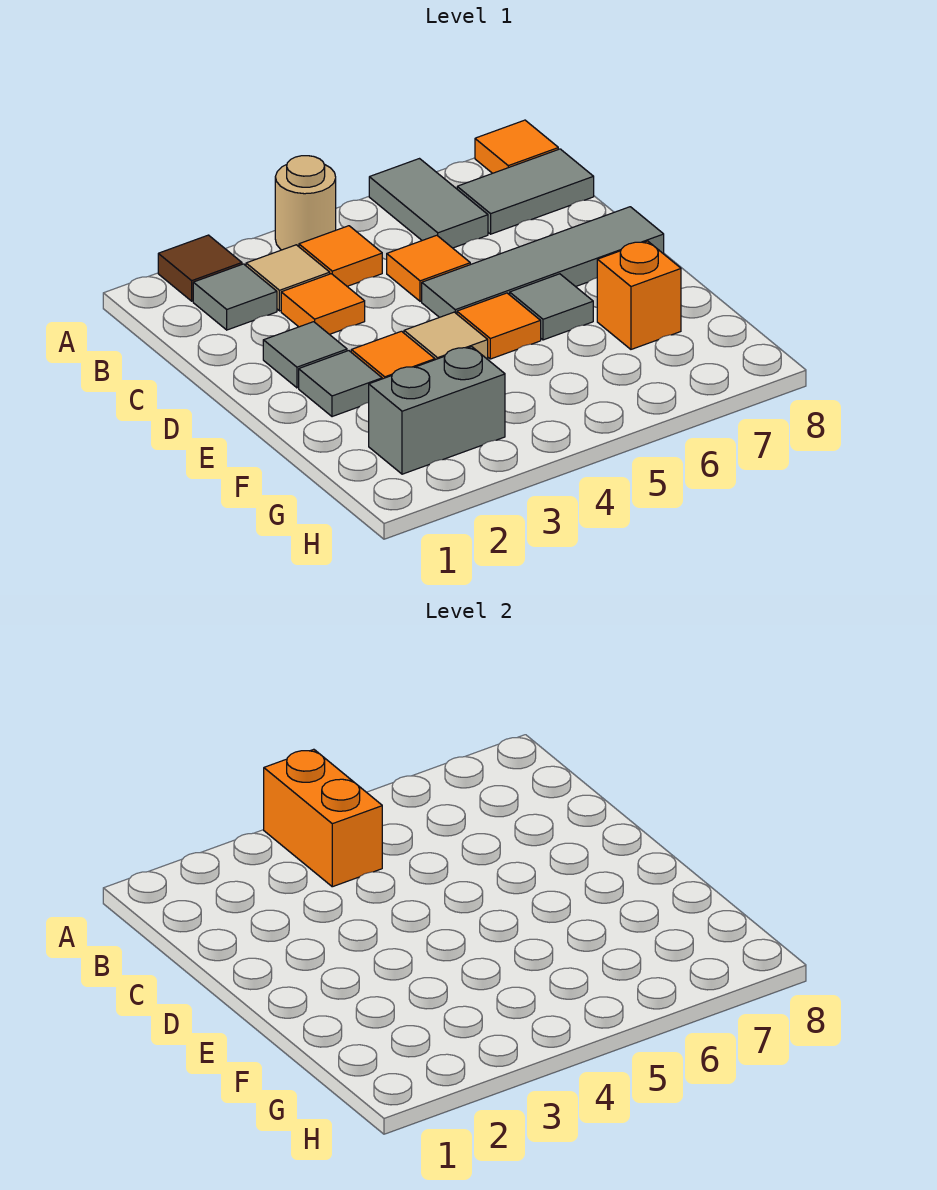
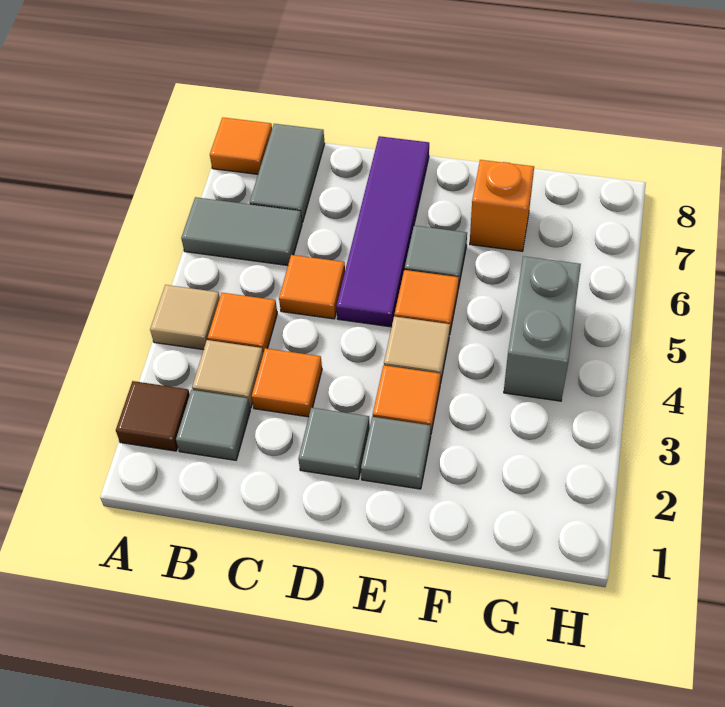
tan round brick A4 level 1 -> tan tile A4 level 1
orange brick A4:B4 level 2 -> none
grey tile D5:D8 level 1 -> purple tile D5:D8 level 1
grey brick G2:G3 level 1 -> grey brick G4:G5 level 1

